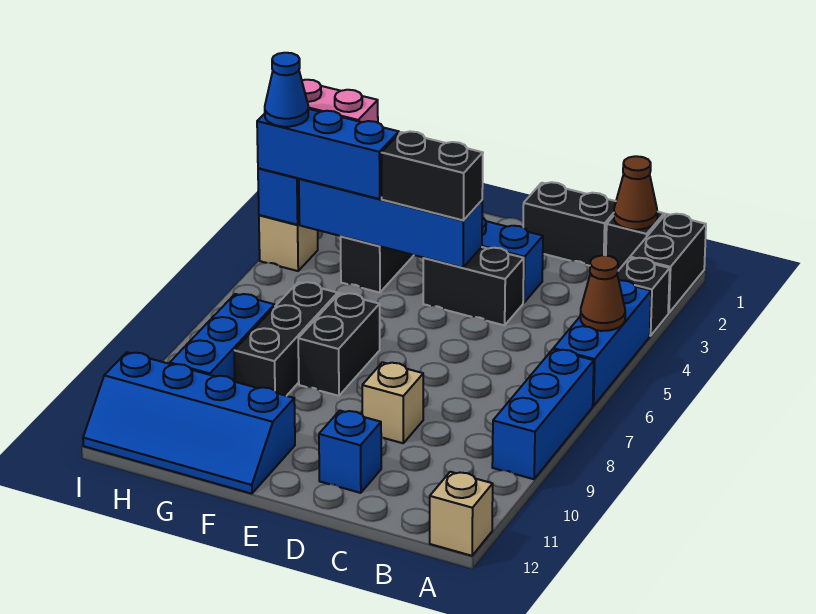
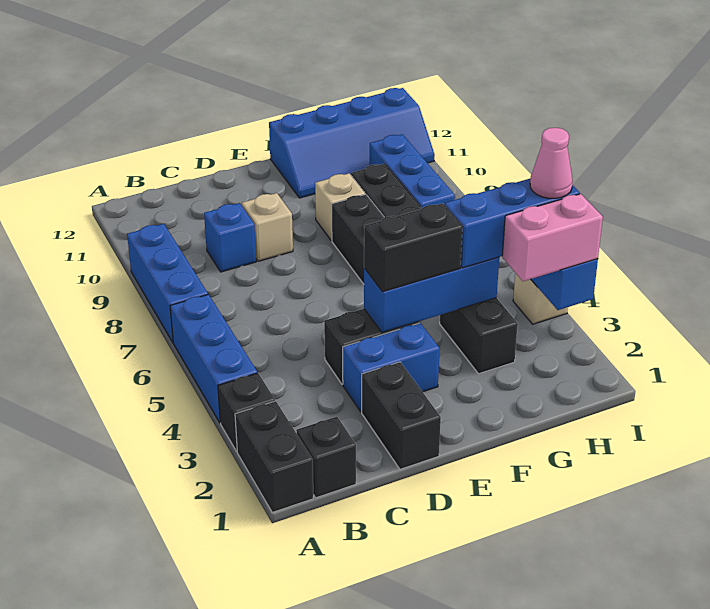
brown cone A5 level 2 -> none
tan brick A12 level 1 -> tan brick F9 level 1
brown cone B1 level 2 -> none
black brick C1:D1 level 1 -> black brick D1:D2 level 1
blue brick D11 level 1 -> blue brick C9 level 1
blue brick E4:H4 level 2 -> blue brick E4:G4 level 2
blue slope F11:I12 level 1 top 11 -> blue slope F11:I12 level 1 top 12
blue cone I4 level 4 -> pink cone I4 level 4

